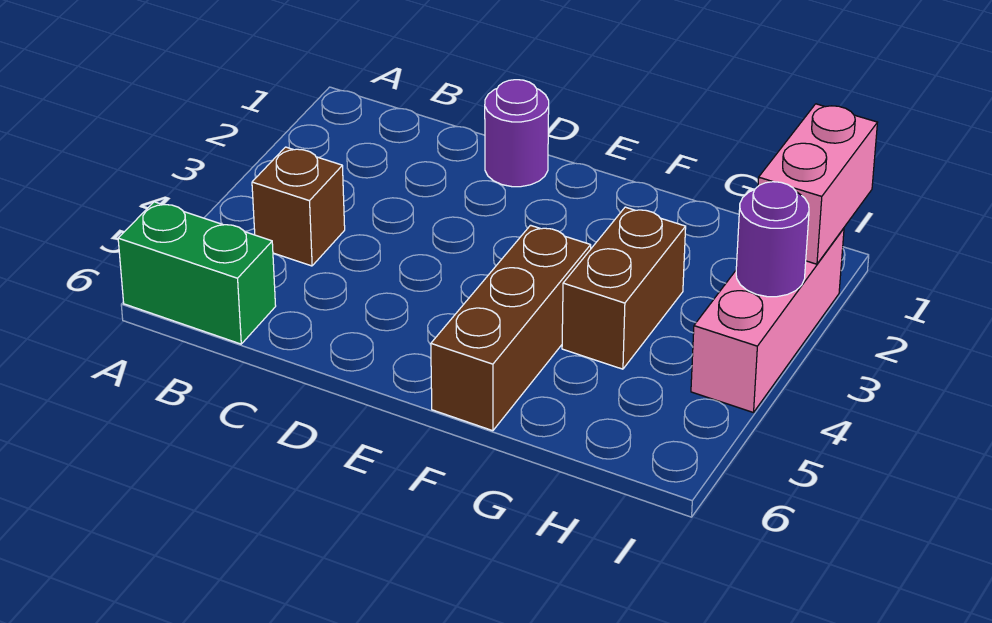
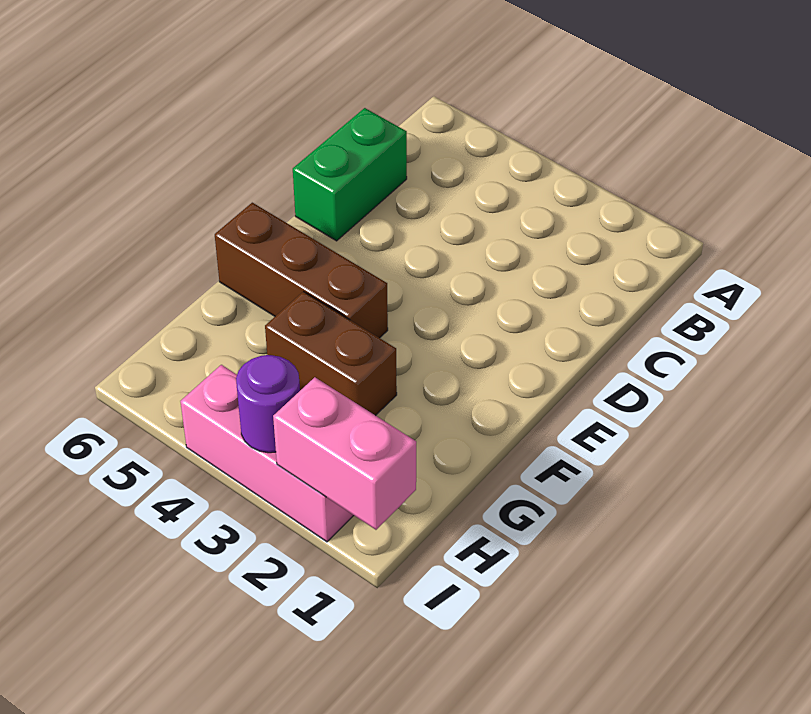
green brick A6:B6 level 1 -> green brick C6:D6 level 1
brown brick B4 level 1 -> none
purple round brick D1 level 1 -> none

